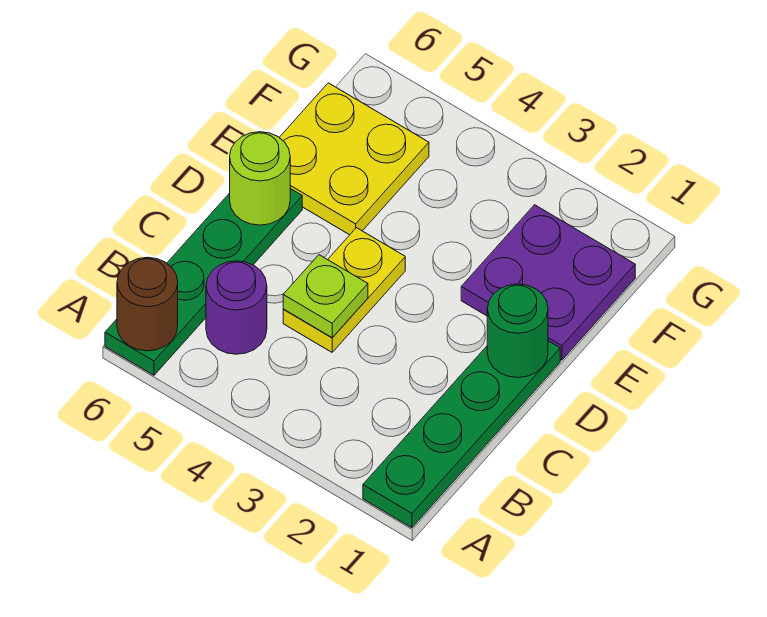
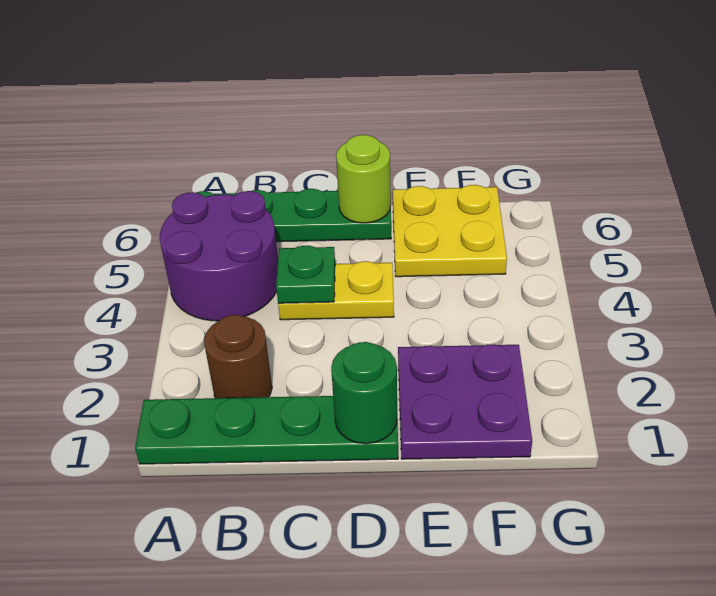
brown round brick A6 level 2 -> brown round brick B2 level 1
purple round brick B5 level 1 -> purple round brick A4:B5 level 1
lime plate C4 level 2 -> green plate C4 level 2

